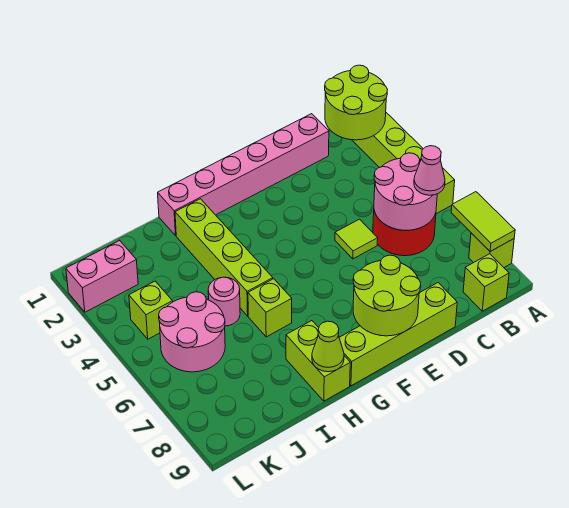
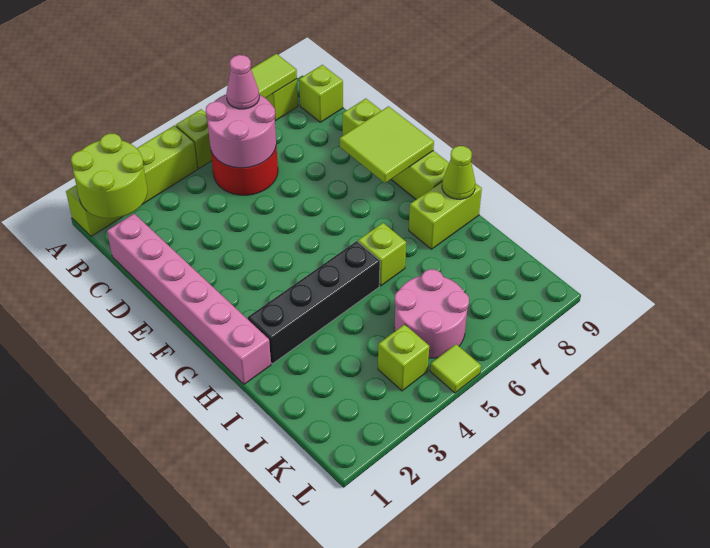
lime tile D5 level 1 -> lime tile L5 level 1
lime round brick E8:F9 level 2 -> lime tile E8:F9 level 2
lime brick H2:H5 level 1 -> black brick H2:H5 level 1
pink round brick I5 level 1 -> none
pink brick K2:L2 level 1 -> none

